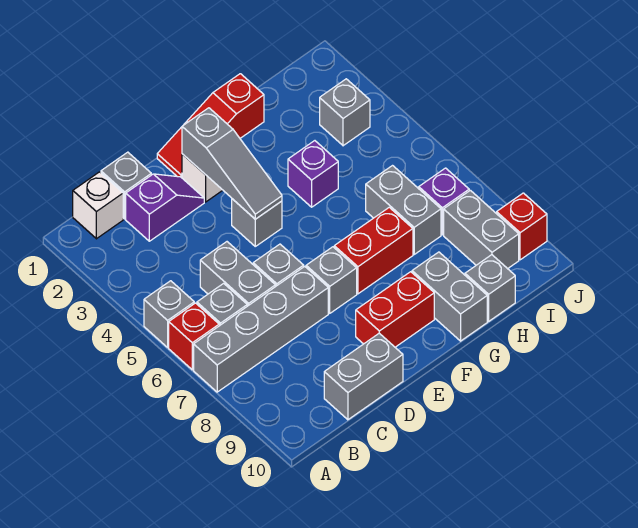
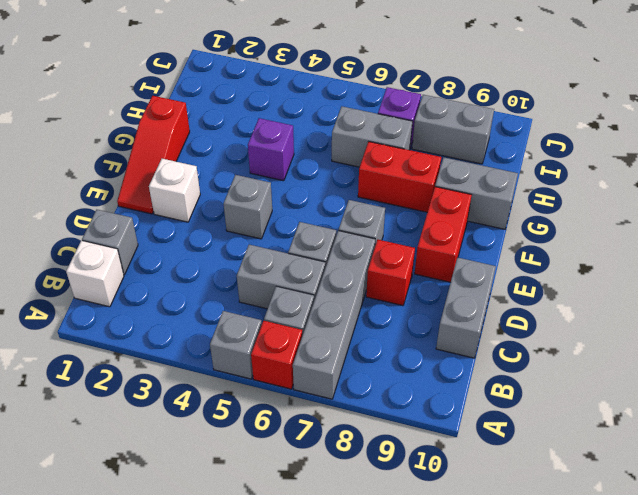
purple slope C2:D2 level 1 top C -> none
grey slope E2:E4 level 2 top 2 -> none
red brick F7:G7 level 1 -> red brick G7:G8 level 1
grey brick H10 level 1 -> none
grey brick I3 level 1 -> none
red brick J9 level 1 -> red brick D8 level 1

